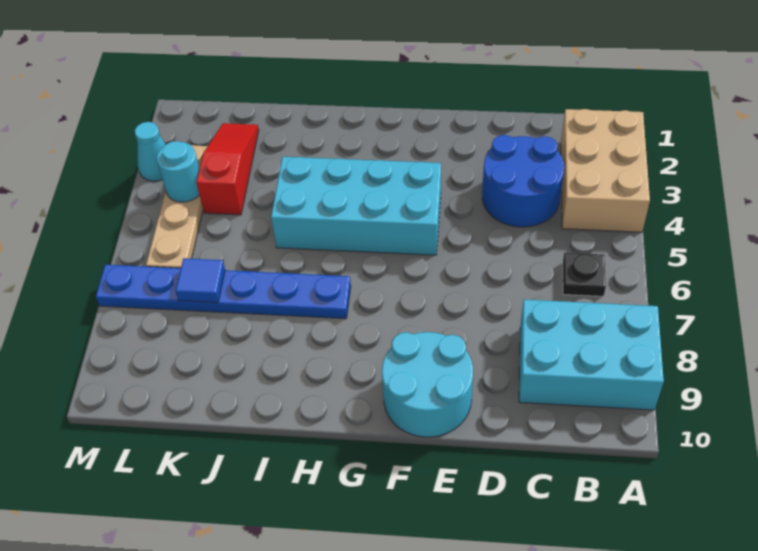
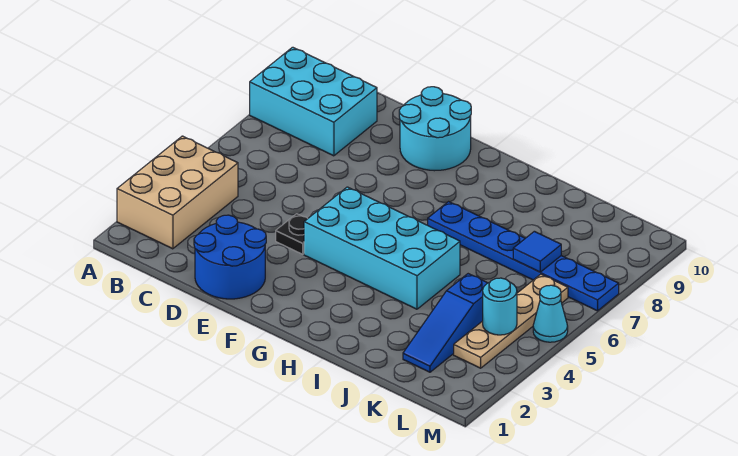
black plate B6 level 1 -> black plate E4 level 1
blue round brick C3:D4 level 1 -> blue round brick D1:E2 level 1
red slope K2:K4 level 1 top 4 -> blue slope K2:K4 level 1 top 4
cyan cone M3 level 1 -> cyan cone M5 level 1

